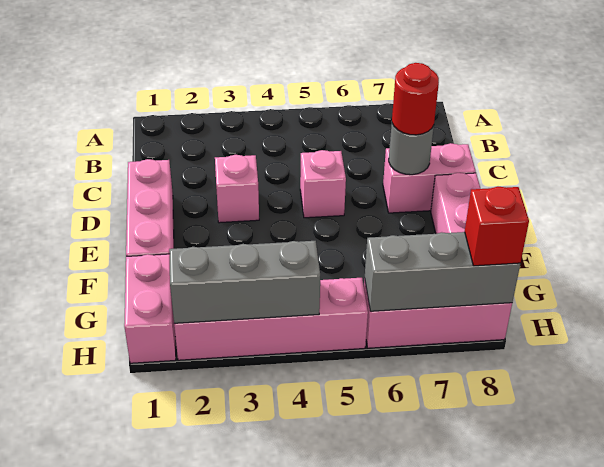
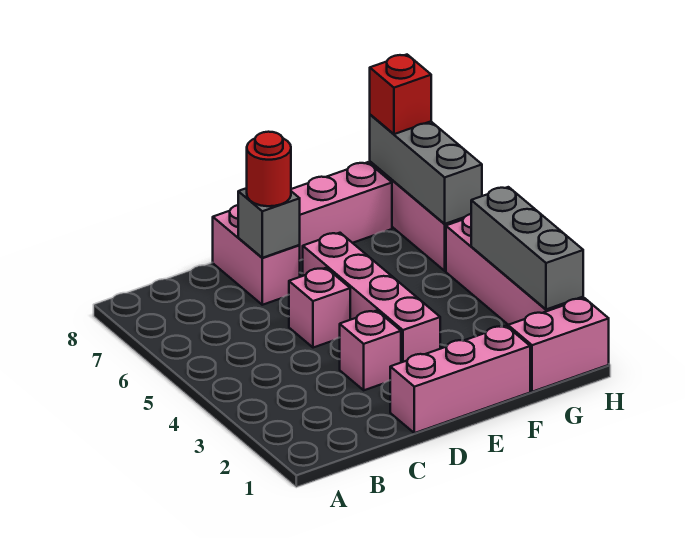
grey round brick D7 level 2 -> grey brick D7 level 2
none -> pink brick E3:E6 level 1

